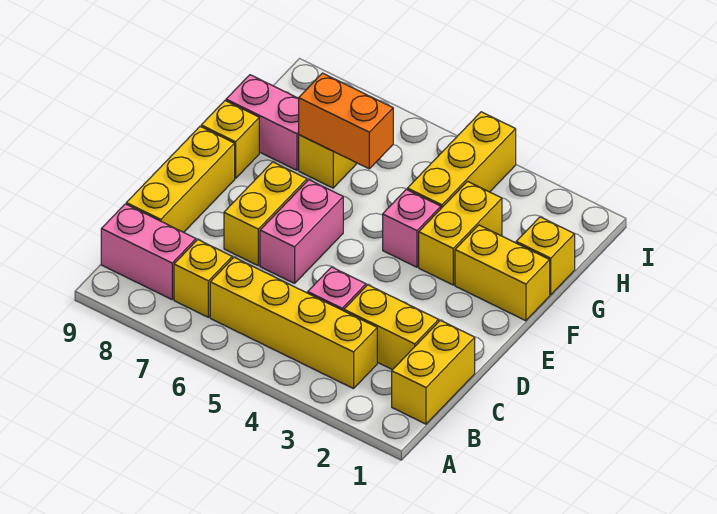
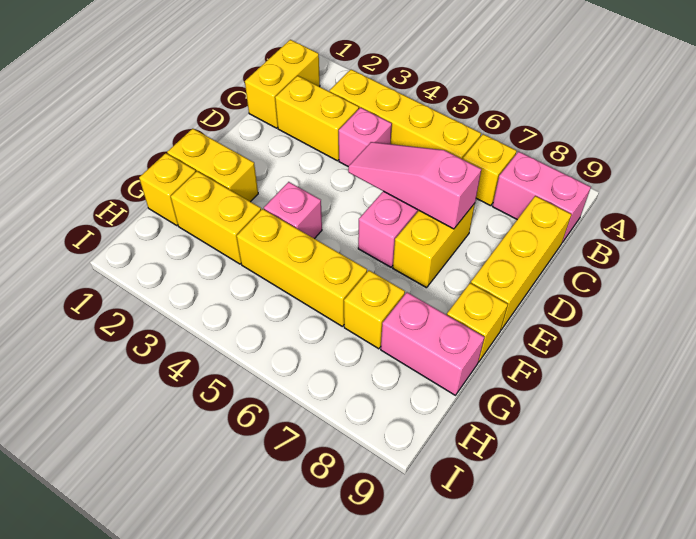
none -> pink slope D5:D7 level 2 top 7
yellow brick F3:G3 level 1 -> yellow brick G2:G3 level 1
yellow brick G4:I4 level 1 -> yellow brick G4:G6 level 1
orange brick G6:G7 level 2 -> none

